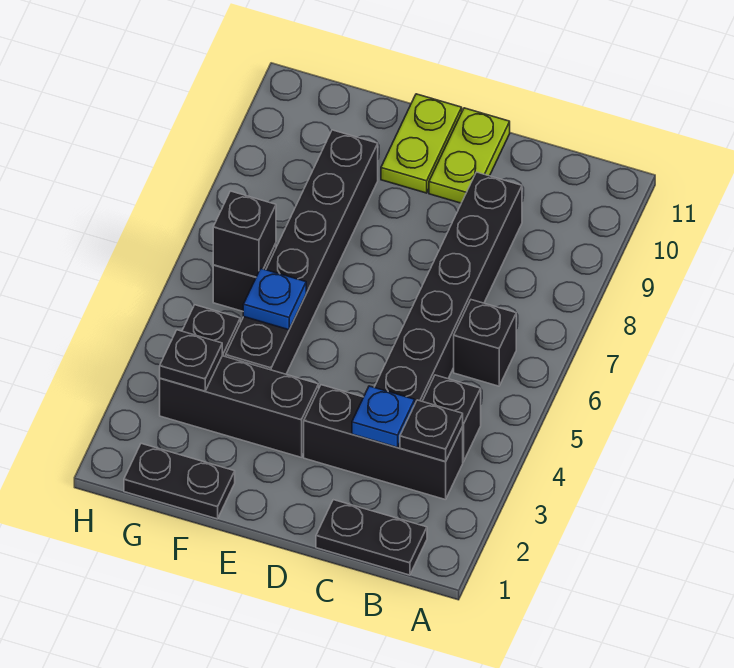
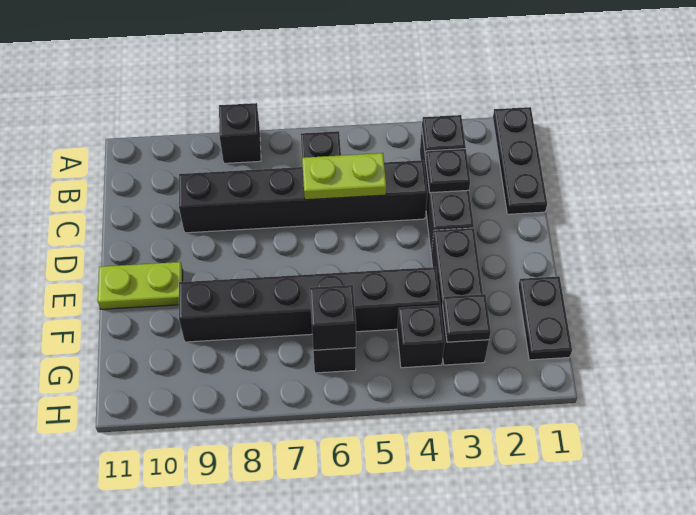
black plate B1:C1 level 1 -> black plate A1:C1 level 1
black brick B4 level 1 -> black brick A8 level 1
blue plate C3 level 2 -> black plate C3 level 2
lime plate D10:D11 level 1 -> lime plate C5:C6 level 2
blue plate F5 level 2 -> none

